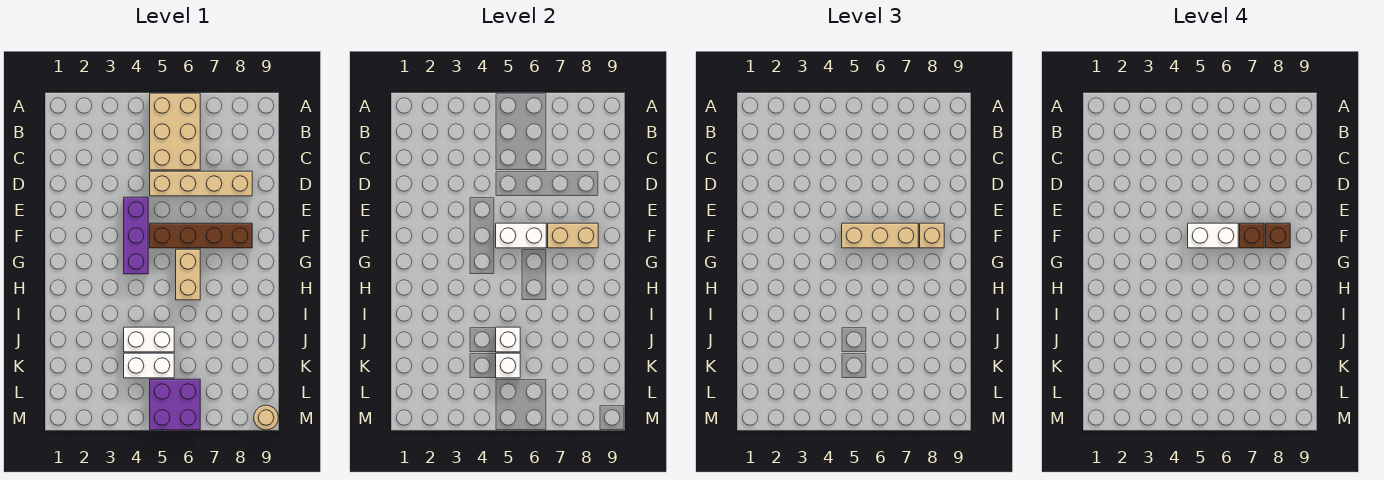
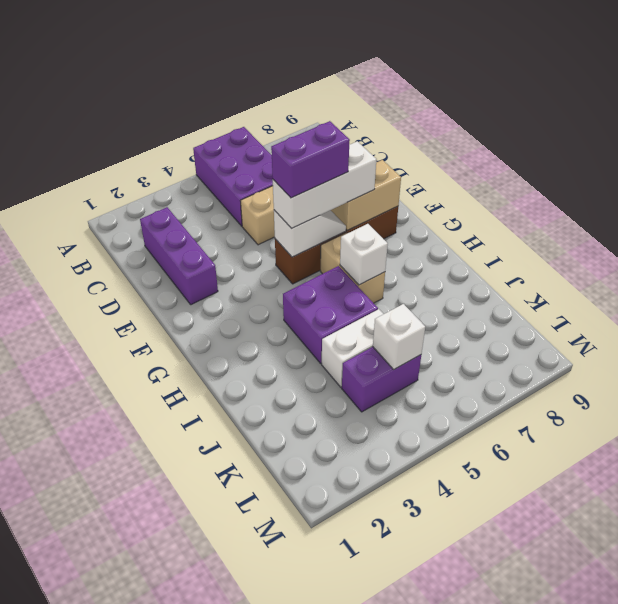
tan brick A5:C6 level 1 -> purple brick A5:C6 level 1
purple brick E4:G4 level 1 -> purple brick C2:E2 level 1
white brick F5:F6 level 2 -> white slope F5:F6 level 2 top 5
tan brick F5:F7 level 3 -> white brick F5:F7 level 3
white brick F5:F6 level 4 -> purple brick F5:F6 level 4
brown brick F7 level 4 -> none
tan brick F8 level 3 -> none
brown brick F8 level 4 -> none
white brick J5 level 2 -> white brick H6 level 2
white brick K4:K5 level 1 -> purple brick K4:K5 level 1
purple brick L5:M6 level 1 -> purple brick H4:I5 level 1
tan round brick M9 level 1 -> none

